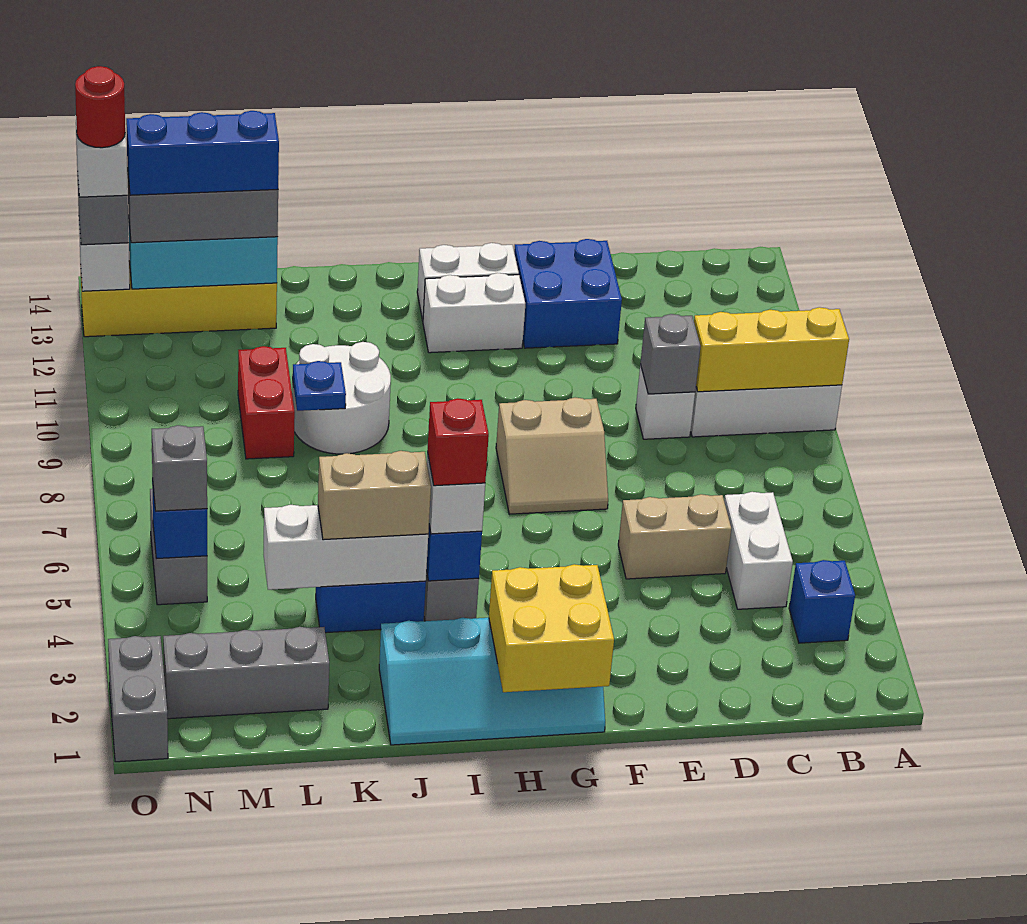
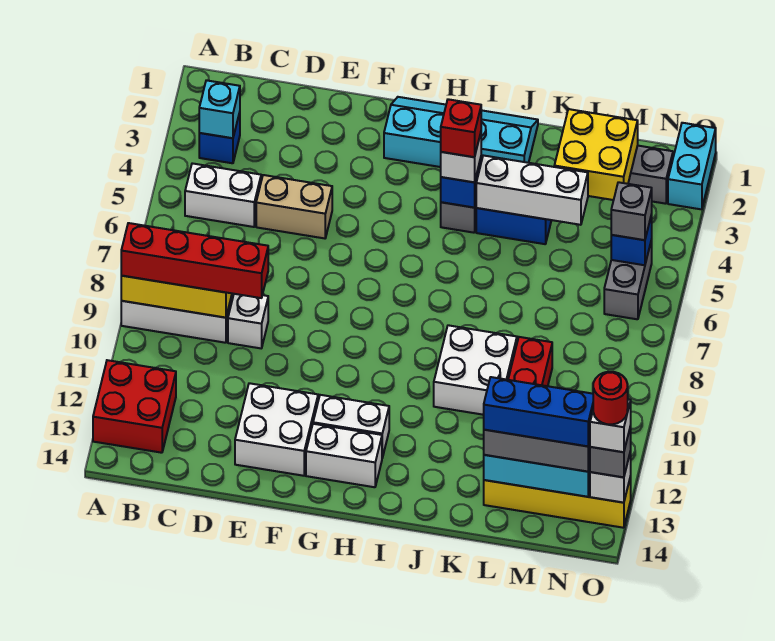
none -> red brick A9:D9 level 3
none -> red brick A12:B13 level 1
none -> cyan brick B3 level 2
white brick C4:C5 level 1 -> white brick B5:C5 level 1
grey brick D9 level 2 -> none
blue brick E12:F13 level 1 -> white brick E12:F13 level 1
tan slope F7:G8 level 1 top 8 -> none
yellow brick G1:H2 level 2 -> yellow brick L2:M3 level 2
tan brick J4:K4 level 3 -> none
white round brick J9:K10 level 1 -> white brick J9:K10 level 1
blue plate K9 level 2 -> none
grey brick O1:O2 level 1 -> cyan brick O1:O2 level 1

